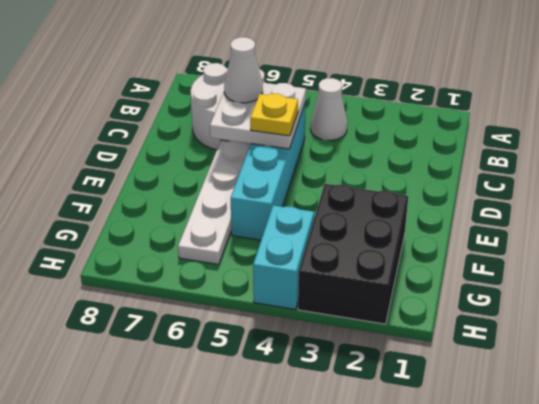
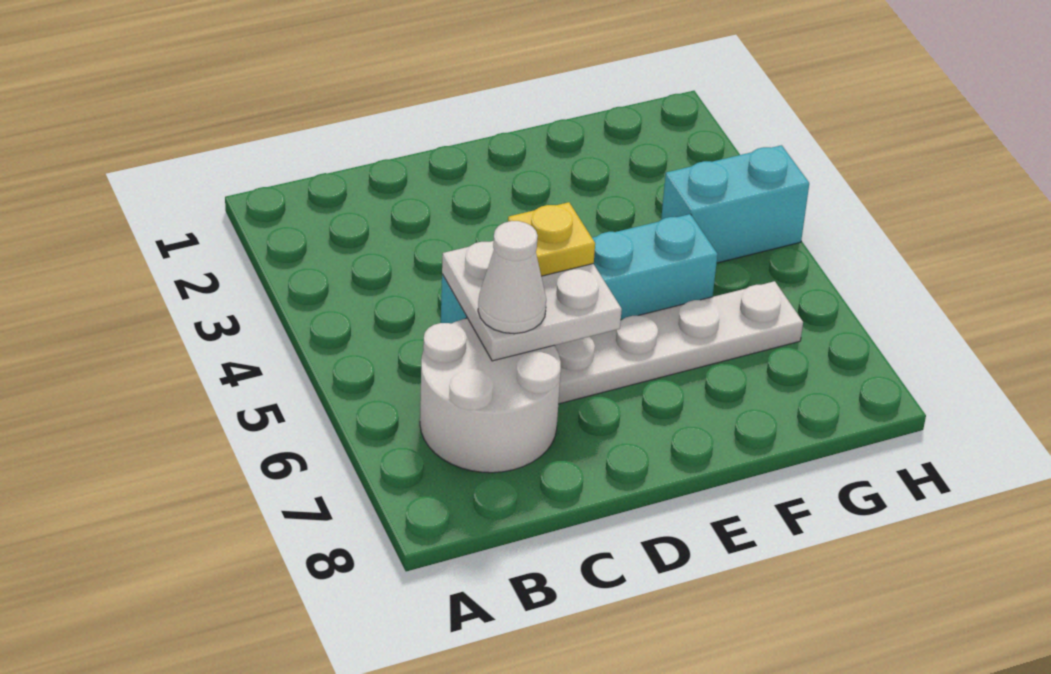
white cone B4 level 1 -> none
black brick F2:H3 level 1 -> none

